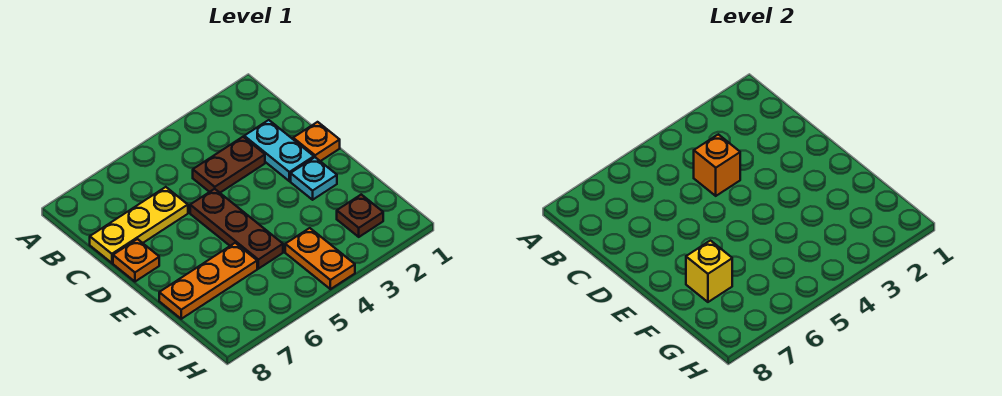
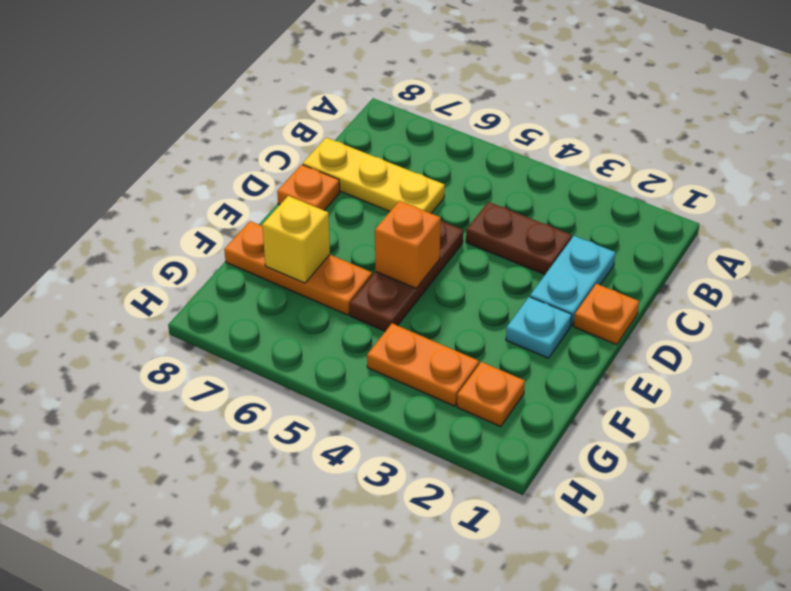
orange brick C4 level 2 -> orange brick E5 level 2
brown plate G2 level 1 -> orange plate G2 level 1
orange plate G4:H4 level 1 -> orange plate G3:G4 level 1

